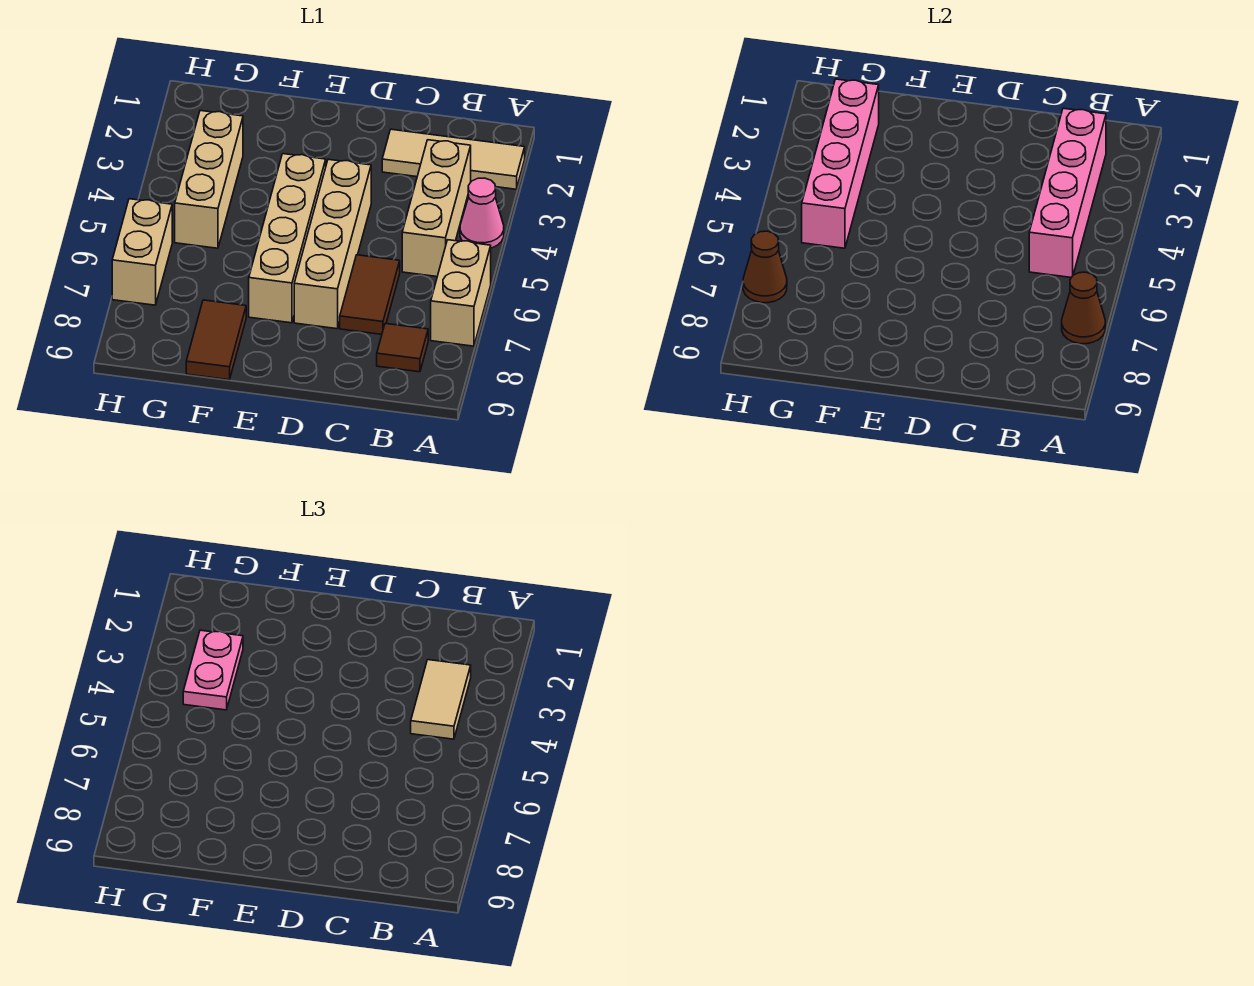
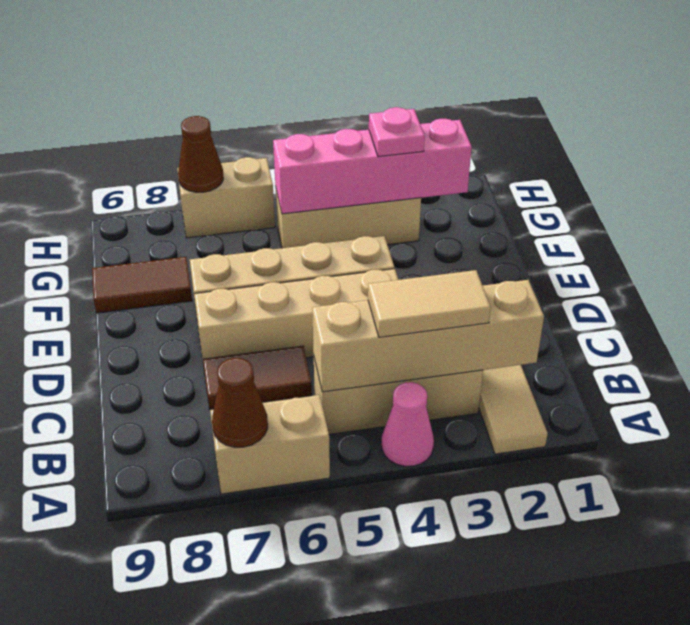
pink brick B2:B5 level 2 -> tan brick B2:B5 level 2
brown tile B8 level 1 -> none
pink plate G3:G4 level 3 -> pink plate G3 level 3

